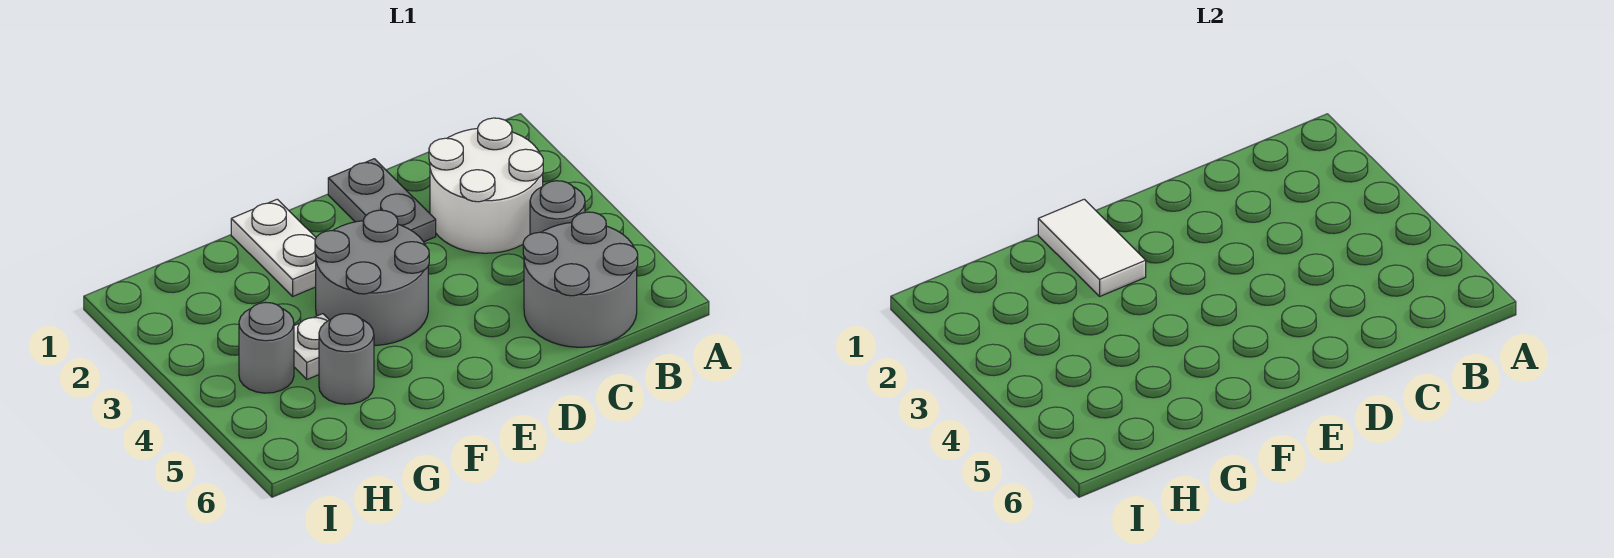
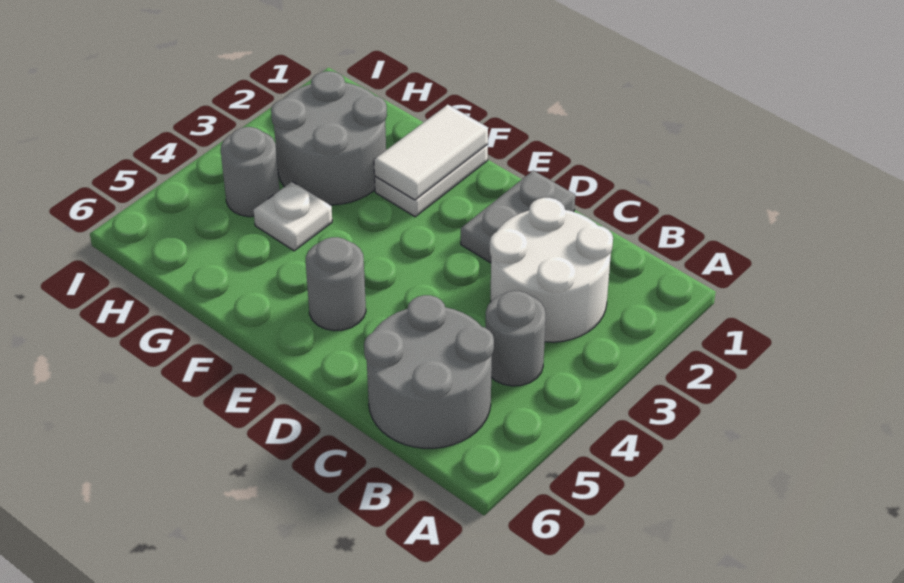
grey round brick E3:F4 level 1 -> grey round brick G2:H3 level 1
grey round brick G5 level 1 -> grey round brick E5 level 1

